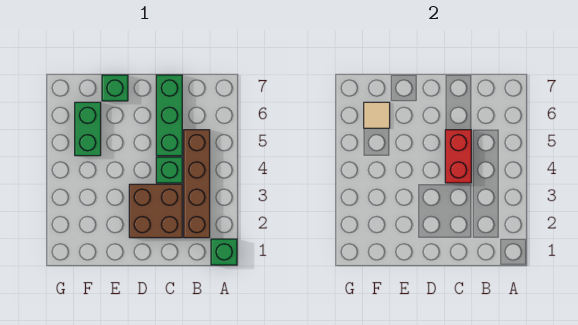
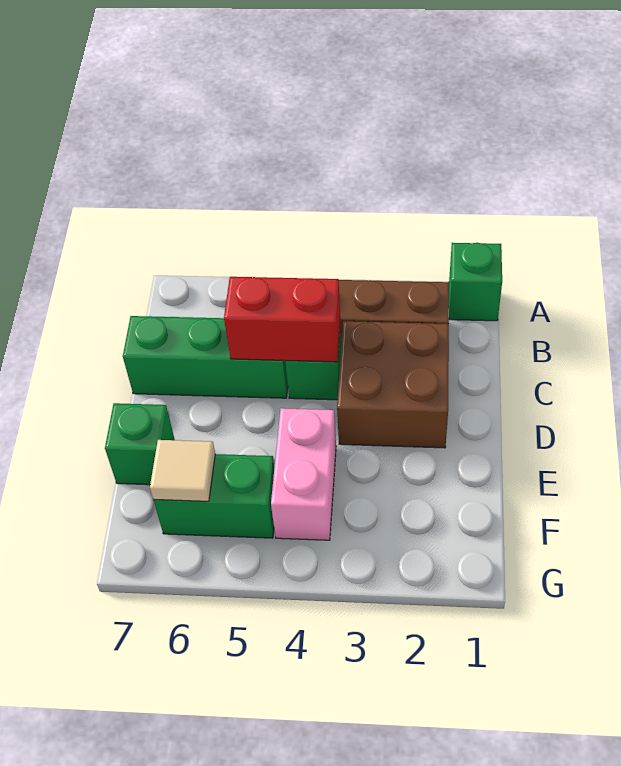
none -> pink brick E4:F4 level 1

